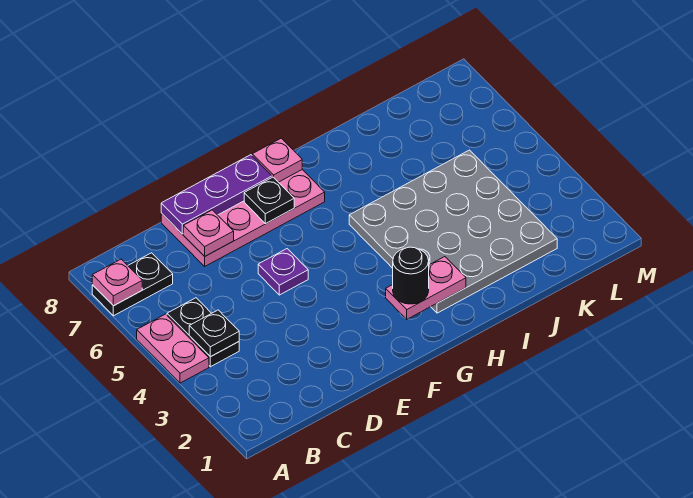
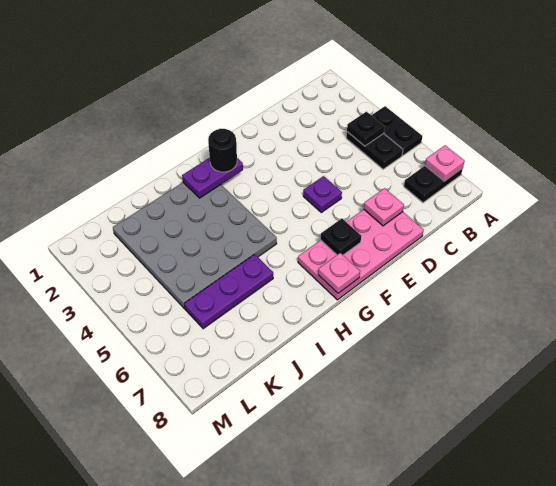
pink plate A4:A5 level 1 -> black plate A4:A5 level 1
purple plate D8:F8 level 2 -> purple plate I6:K6 level 1
pink plate G2:H2 level 2 -> purple plate G2:H2 level 2

